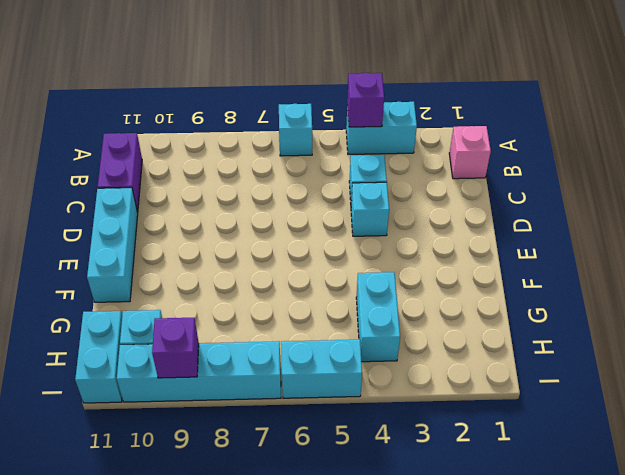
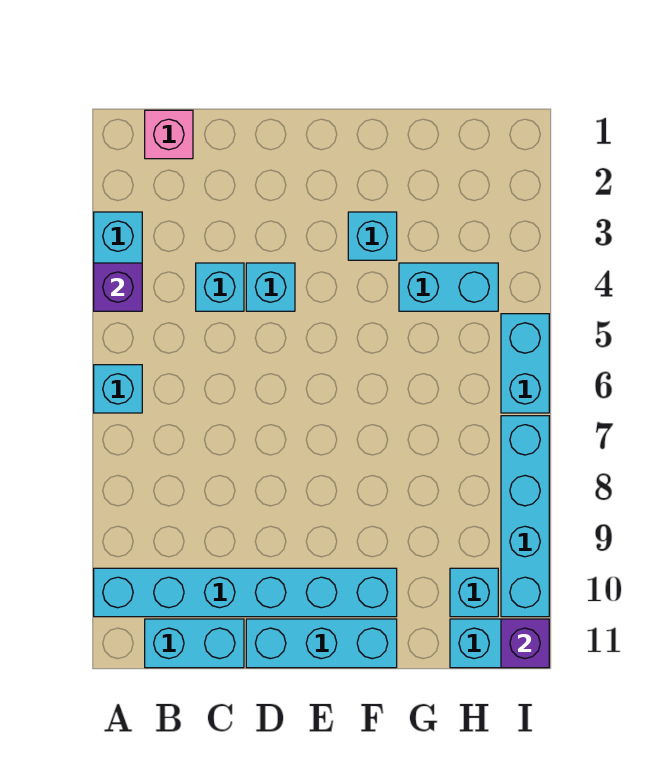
none -> cyan brick A10:F10 level 1
purple brick B11:C11 level 1 -> cyan brick B11:C11 level 1
none -> cyan brick F3 level 1
purple brick I9 level 2 -> purple brick I11 level 2

